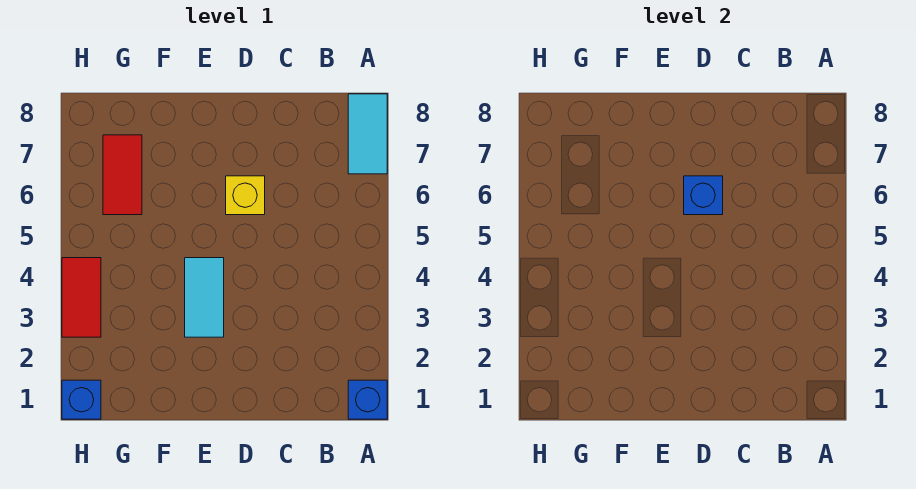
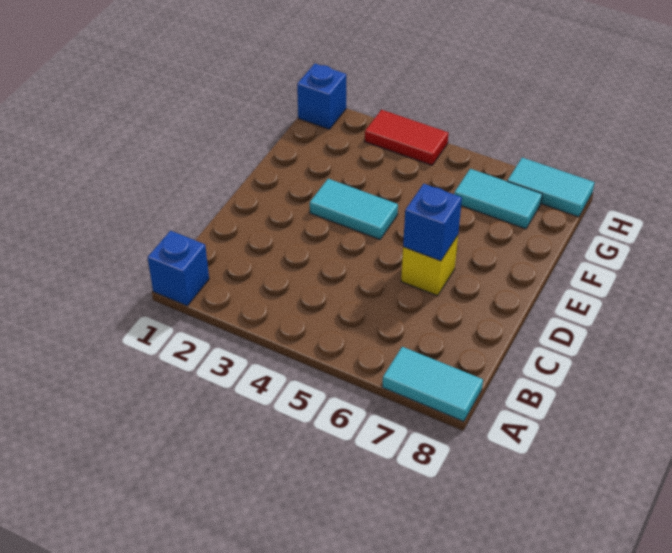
red tile G6:G7 level 1 -> cyan tile G6:G7 level 1
none -> cyan tile H7:H8 level 1

